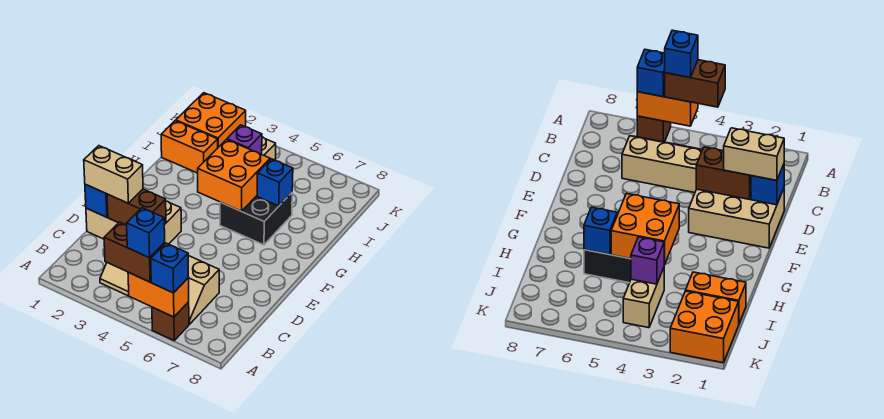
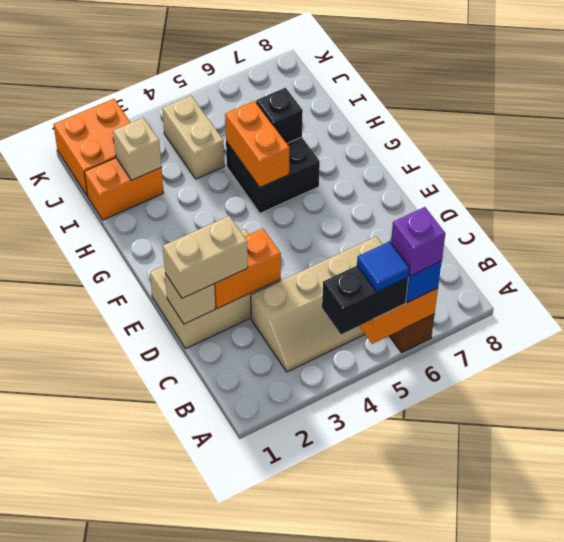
brown brick A4:A5 level 3 -> black brick A4:A5 level 3
blue brick A5 level 4 -> blue tile A5 level 4
blue brick D1 level 2 -> tan brick D1 level 2
brown brick D2:D3 level 2 -> orange brick D2:D3 level 2
orange brick G4:H5 level 2 -> orange brick G5:H5 level 2
blue brick H6 level 2 -> black brick H6 level 2
none -> tan brick I2 level 2
purple brick I4 level 2 -> purple brick A6 level 4

